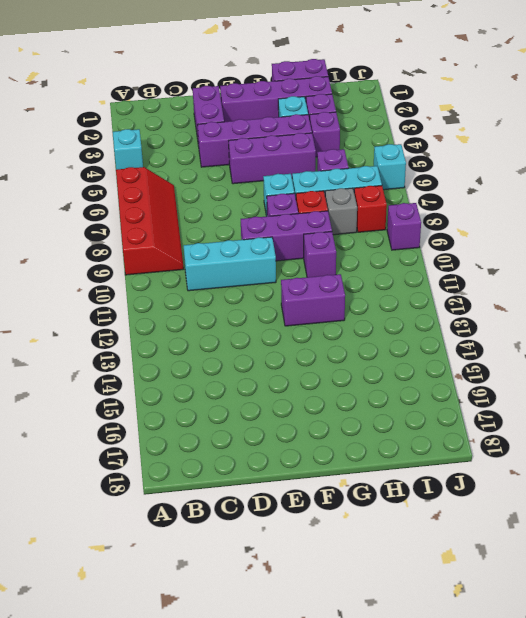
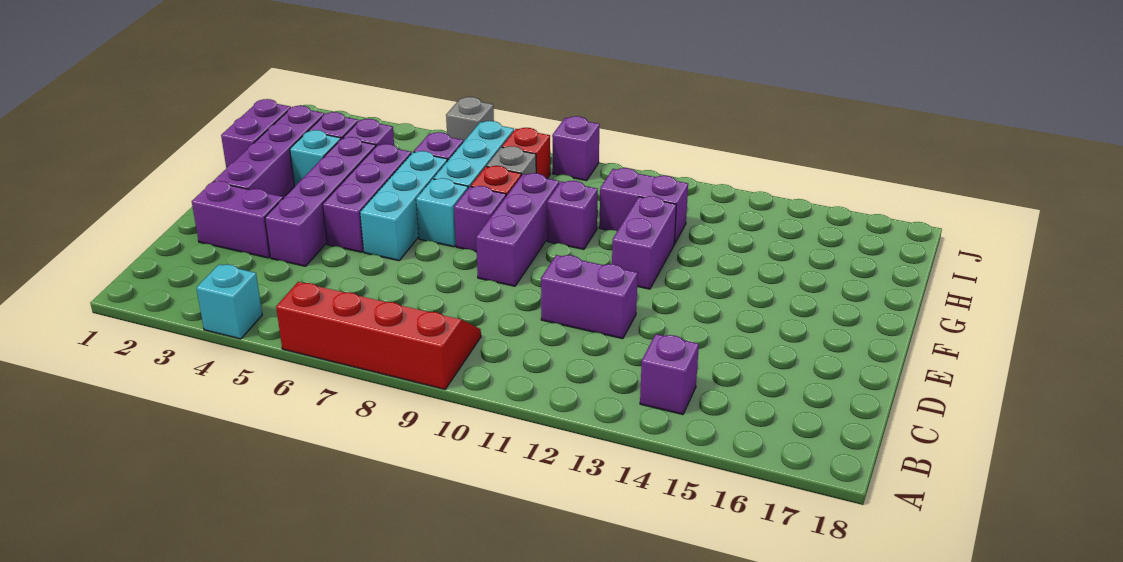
none -> purple brick B14 level 1
cyan brick C10:E10 level 1 -> cyan brick E6:G6 level 1
none -> purple brick D11:D12 level 1
none -> purple brick H11:H12 level 1
cyan brick J6 level 1 -> grey brick J6 level 1

